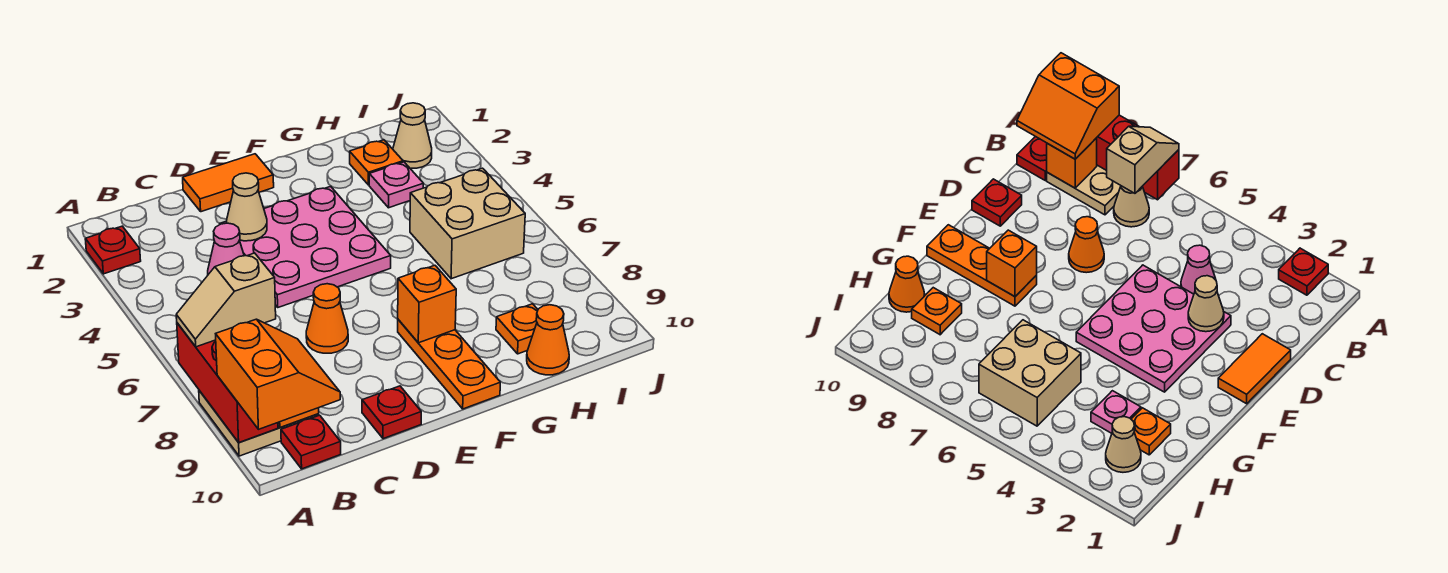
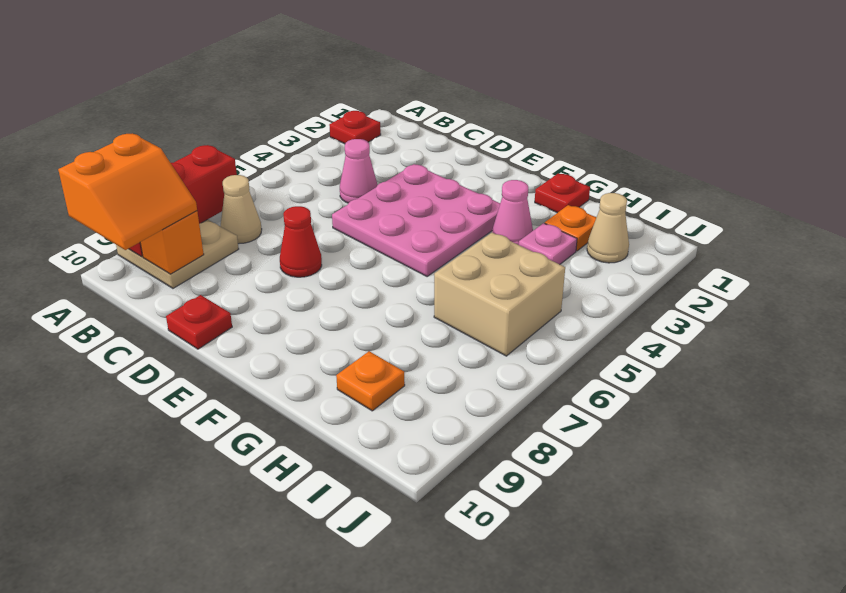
tan slope A7:B7 level 3 top B -> none
red plate B10 level 1 -> red plate G1 level 1
orange tile D1:E1 level 1 -> none
tan cone D3 level 2 -> none
orange cone D7 level 1 -> red cone D7 level 1
orange plate F8:F10 level 1 -> none
orange brick F8 level 2 -> none
none -> pink cone G3 level 1
orange cone H10 level 1 -> none

